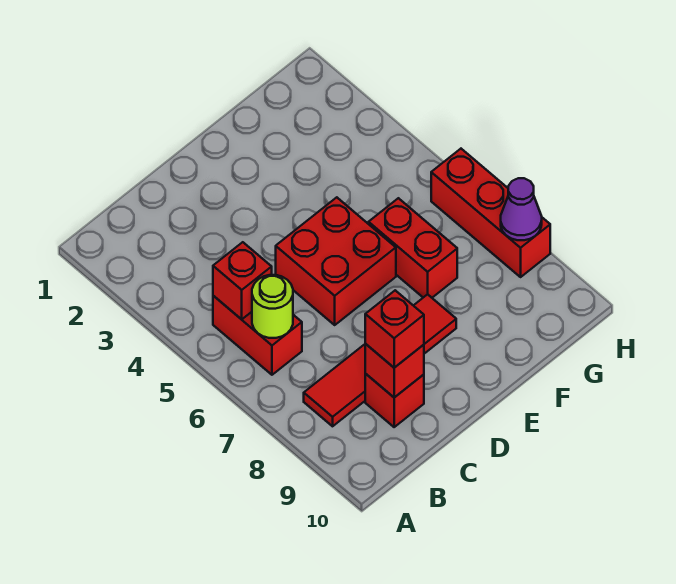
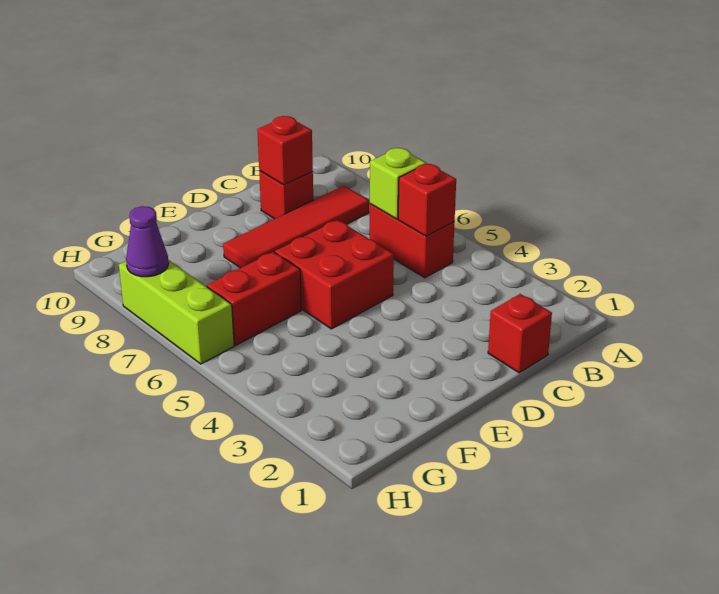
lime round brick B6 level 2 -> lime brick B6 level 2
red brick C9 level 3 -> red brick C1 level 1
red brick F6:F7 level 1 -> red brick F6:G6 level 1
red brick H6:H8 level 1 -> lime brick H6:H8 level 1

